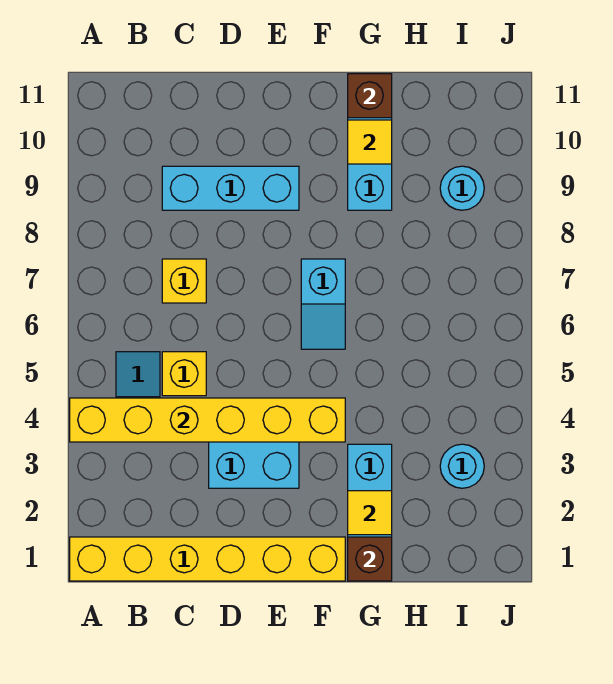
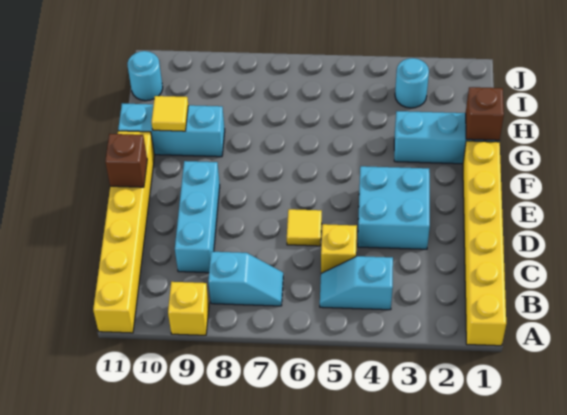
yellow brick A4:F4 level 2 -> yellow brick A11:F11 level 1
yellow brick C7 level 1 -> yellow brick A9 level 1
cyan slope F6:F7 level 1 top 7 -> cyan slope B7:B8 level 1 top 8
yellow tile G2 level 2 -> yellow tile D6 level 1
brown brick G11 level 2 -> brown brick E11 level 2
cyan round brick I9 level 1 -> cyan round brick I11 level 1

